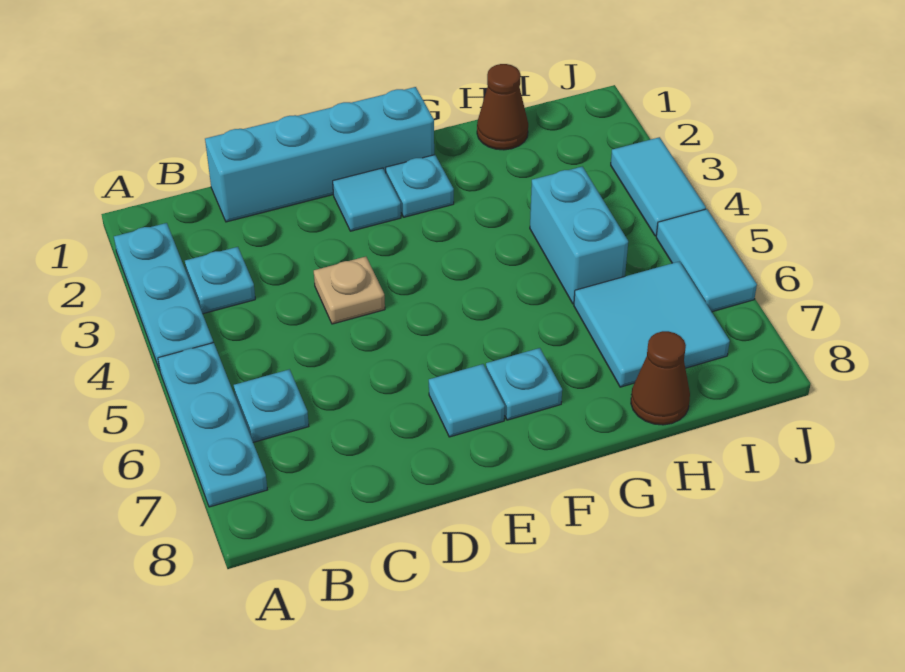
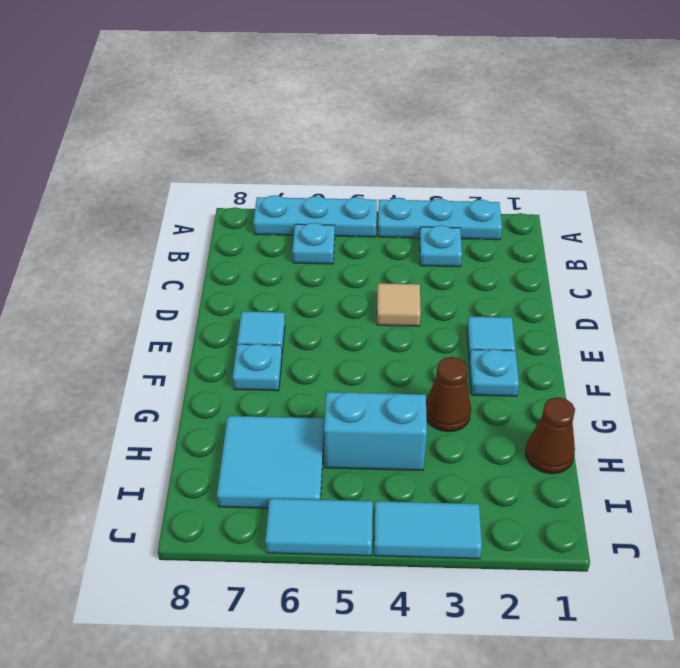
cyan brick C1:F1 level 1 -> none
tan plate D4 level 1 -> tan tile D4 level 1
brown cone H8 level 1 -> brown cone G3 level 1

